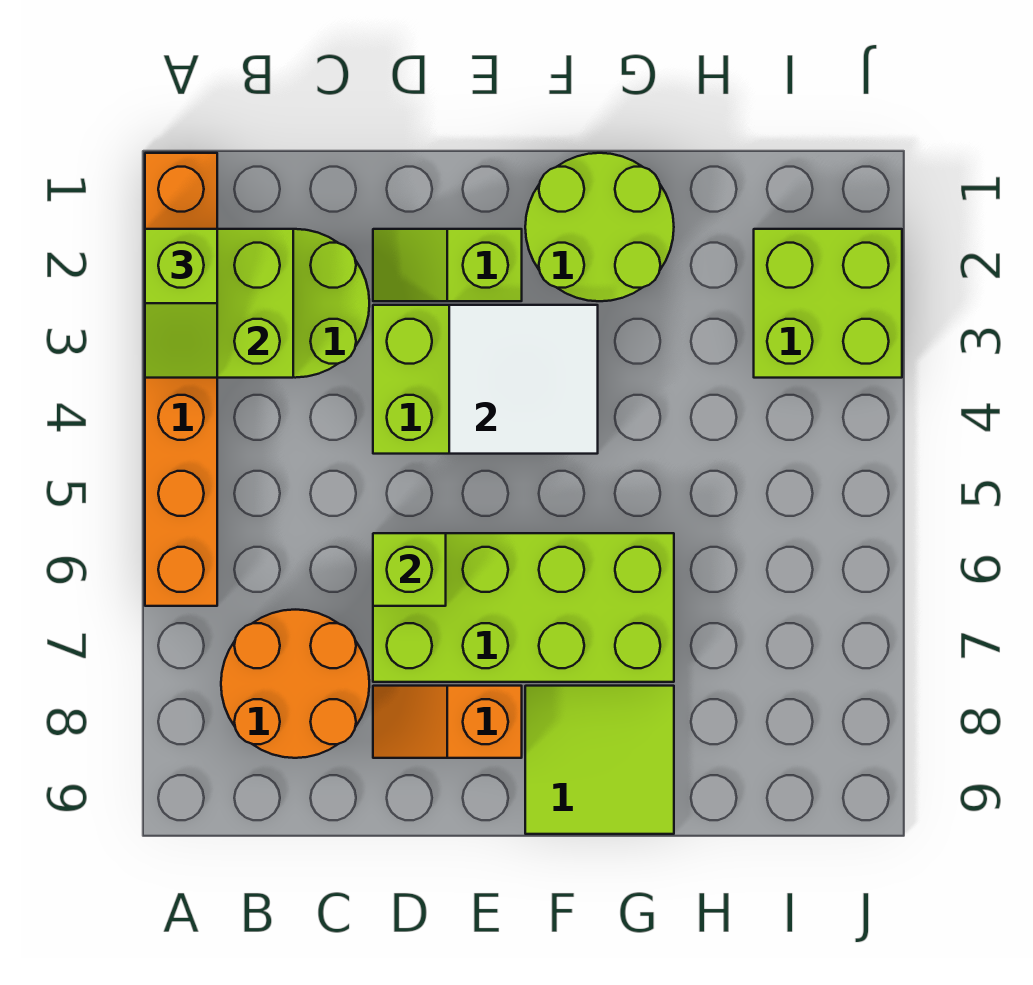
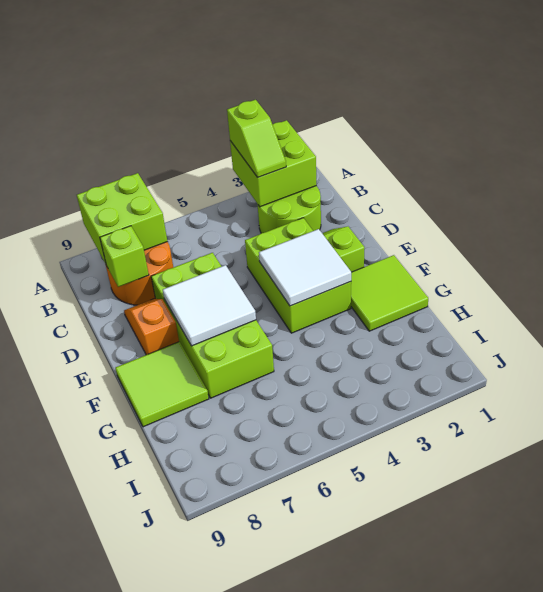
orange brick A1:A6 level 1 -> none
lime slope A2:A3 level 3 top 2 -> lime slope A3:B3 level 3 top A
lime brick D6 level 2 -> lime brick C8 level 2
none -> white tile E6:F7 level 2
lime round brick F1:G2 level 1 -> lime tile F1:G2 level 1
lime brick I2:J3 level 1 -> lime brick A7:B8 level 2

